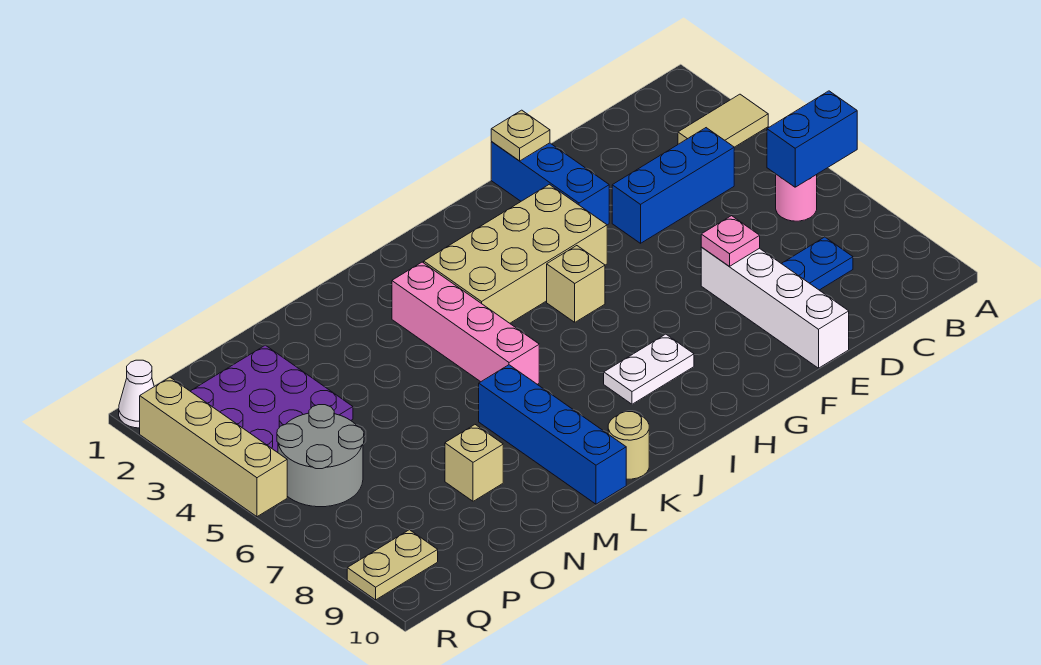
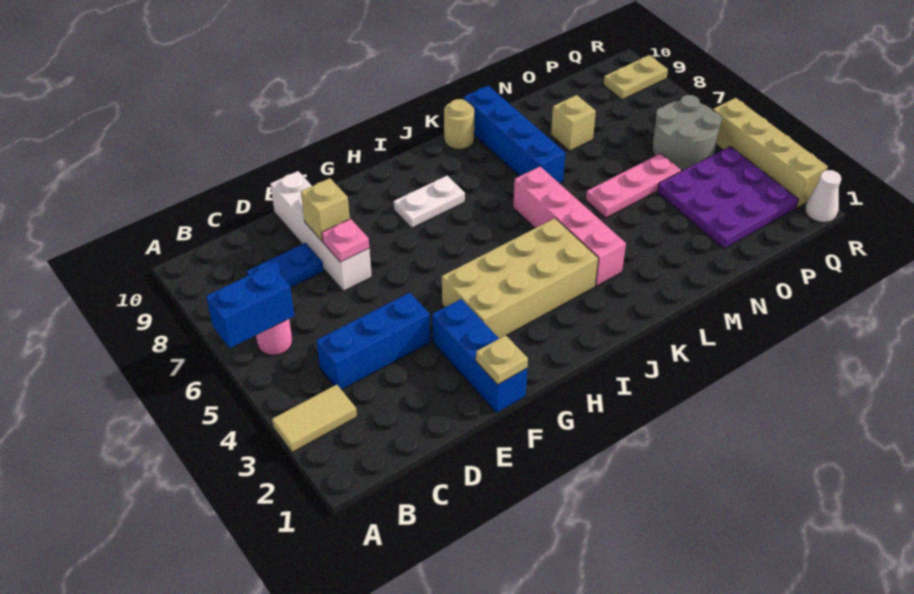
tan brick H5 level 1 -> tan brick E8 level 2
none -> pink plate M5:O5 level 1

